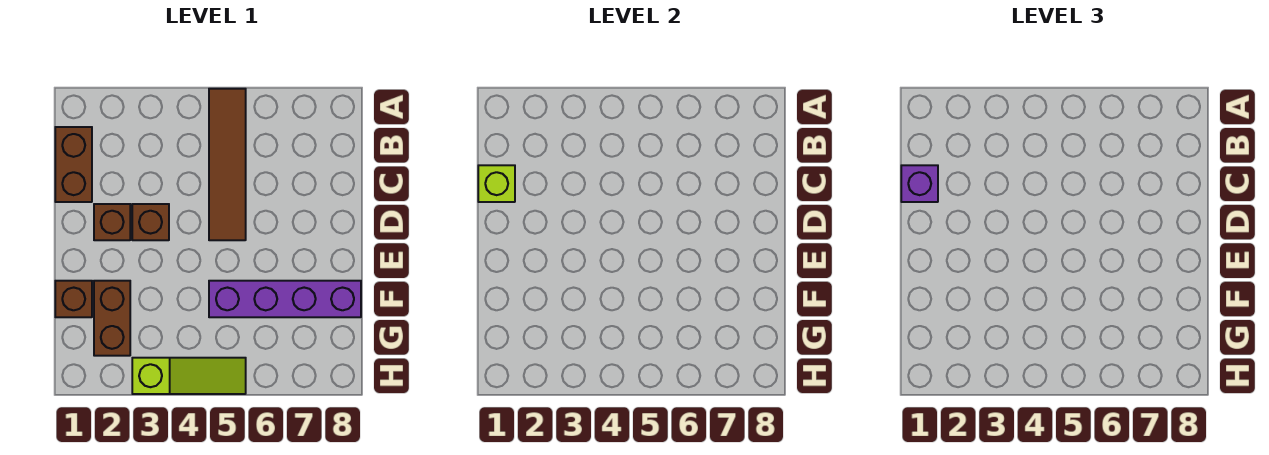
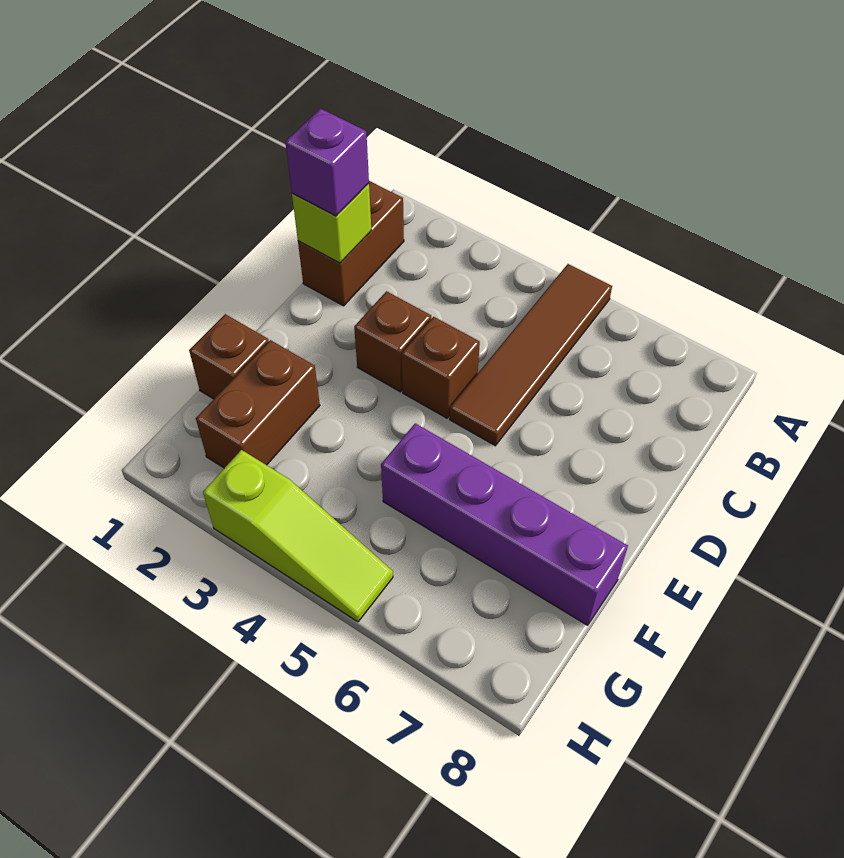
brown brick D2 level 1 -> brown brick D4 level 1

